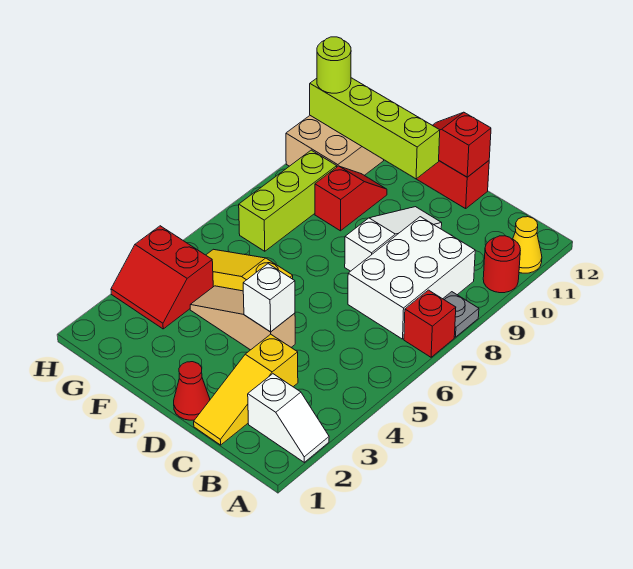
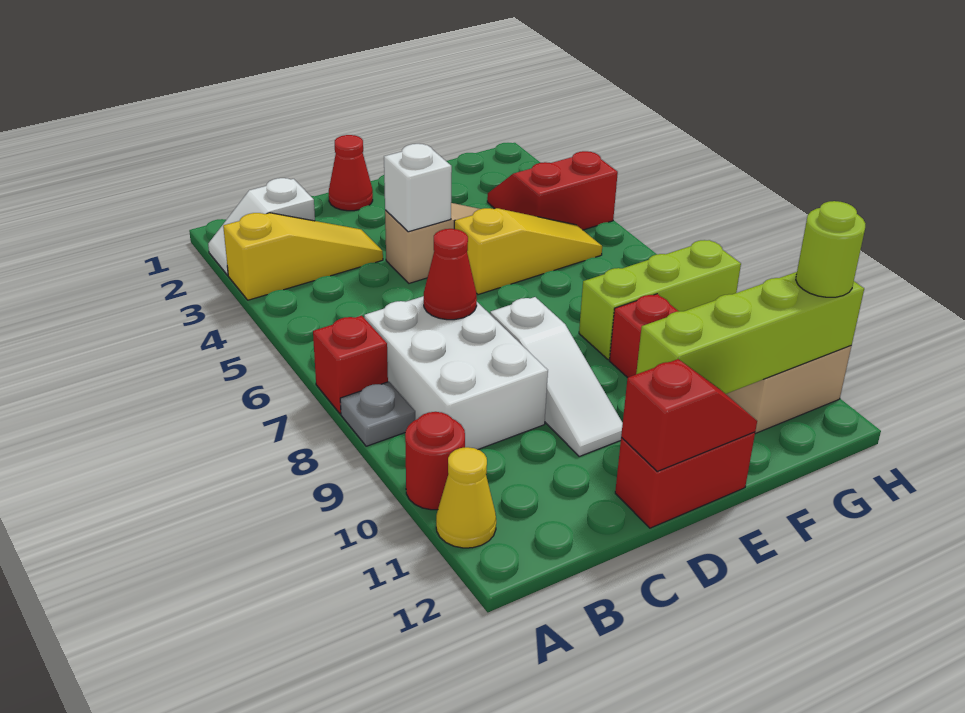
yellow slope C1:C3 level 1 top 3 -> yellow slope A3:C3 level 1 top A
none -> red cone C7 level 2
lime brick G7:G9 level 1 -> lime brick F8:H8 level 1

